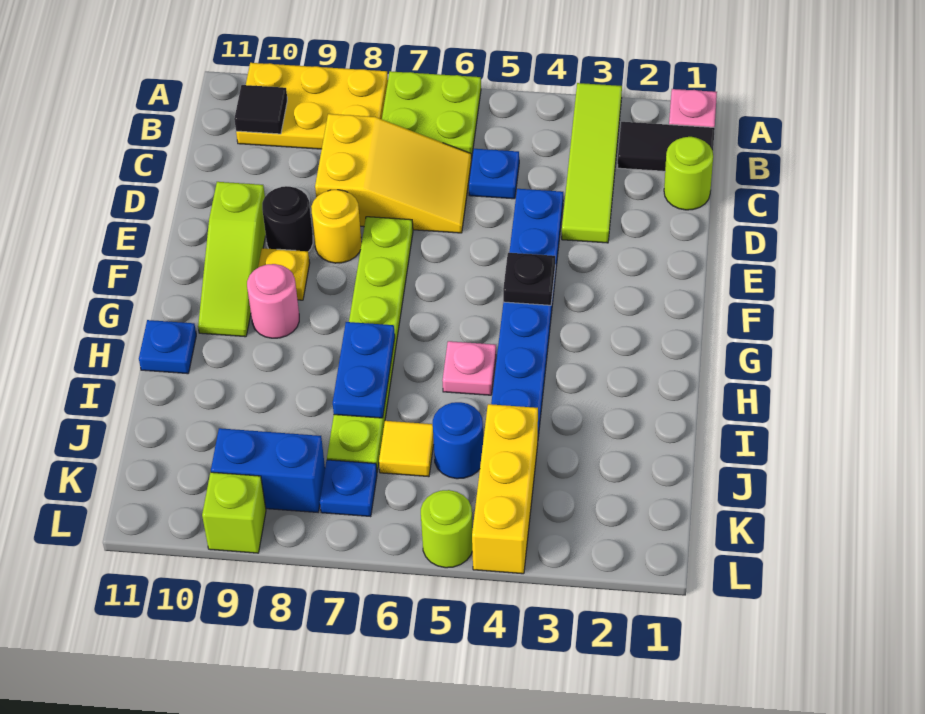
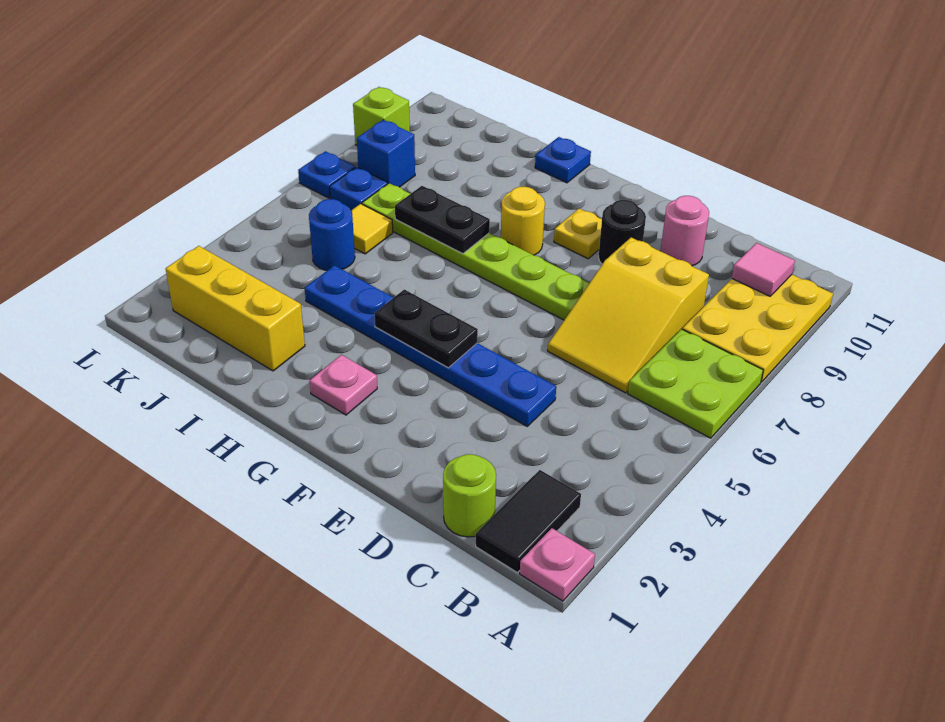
lime tile A3:D3 level 1 -> none
black tile B10 level 2 -> pink tile B10 level 2
blue plate C5 level 1 -> blue plate L7 level 1
yellow round brick E8 level 1 -> yellow round brick G8 level 1
lime slope E10:G10 level 1 top E -> none
black plate F4 level 2 -> black plate F4:G4 level 2
pink round brick G9 level 1 -> pink round brick D10 level 1
pink plate H5 level 1 -> pink plate G2 level 1
blue plate H7:I7 level 2 -> black plate H7:I7 level 2
yellow brick J4:L4 level 1 -> yellow brick I2:K2 level 1
blue brick K8:K9 level 1 -> blue brick K8 level 1
lime round brick L5 level 1 -> none

